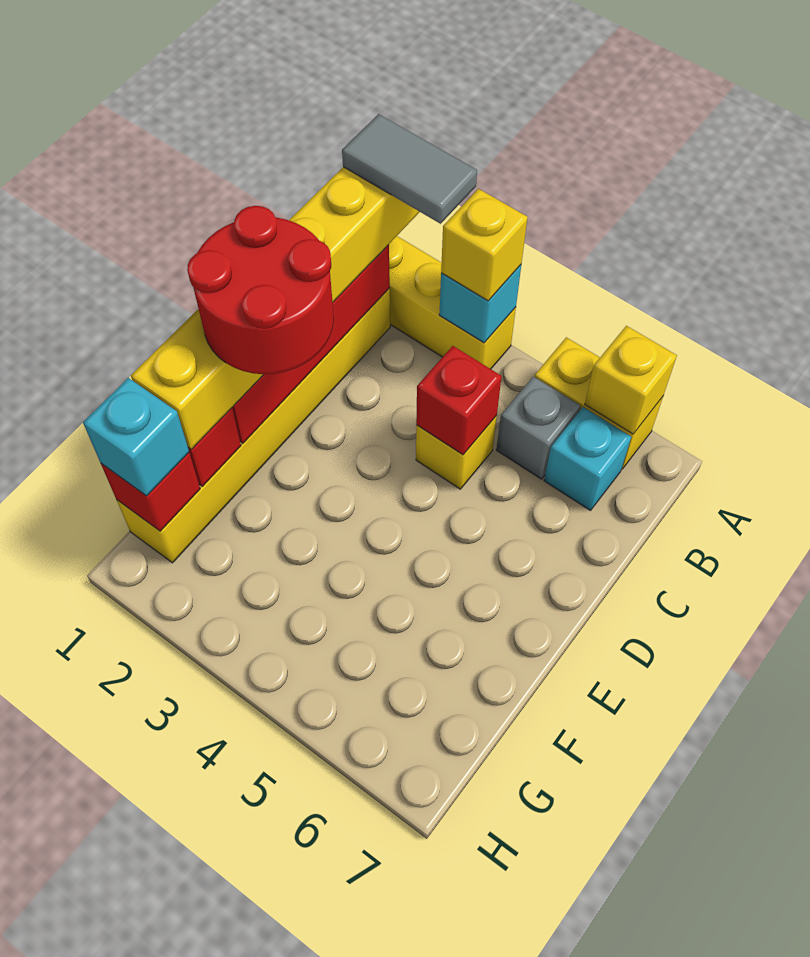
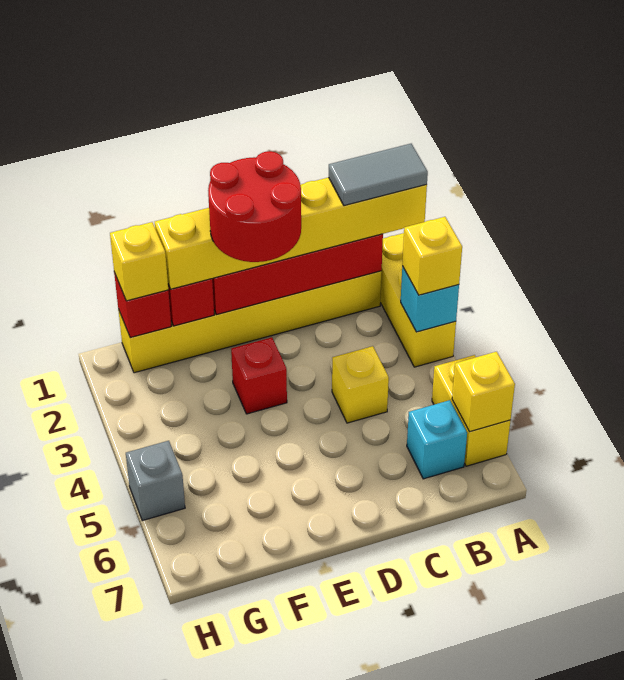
grey tile A1:A2 level 4 -> grey tile A1:B1 level 4
grey brick B5 level 1 -> grey brick H5 level 1
red brick C4 level 2 -> red brick E3 level 1
cyan brick G1 level 3 -> yellow brick G1 level 3

